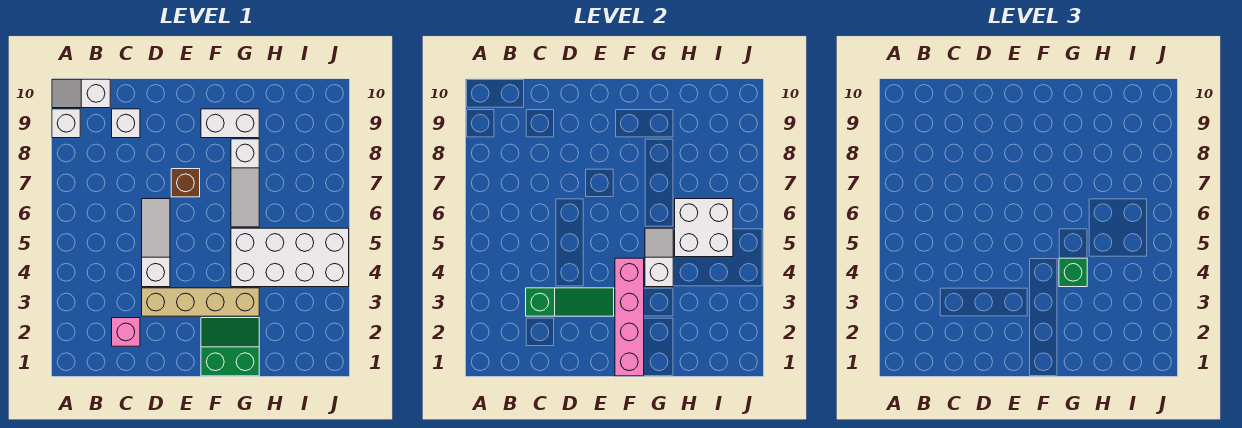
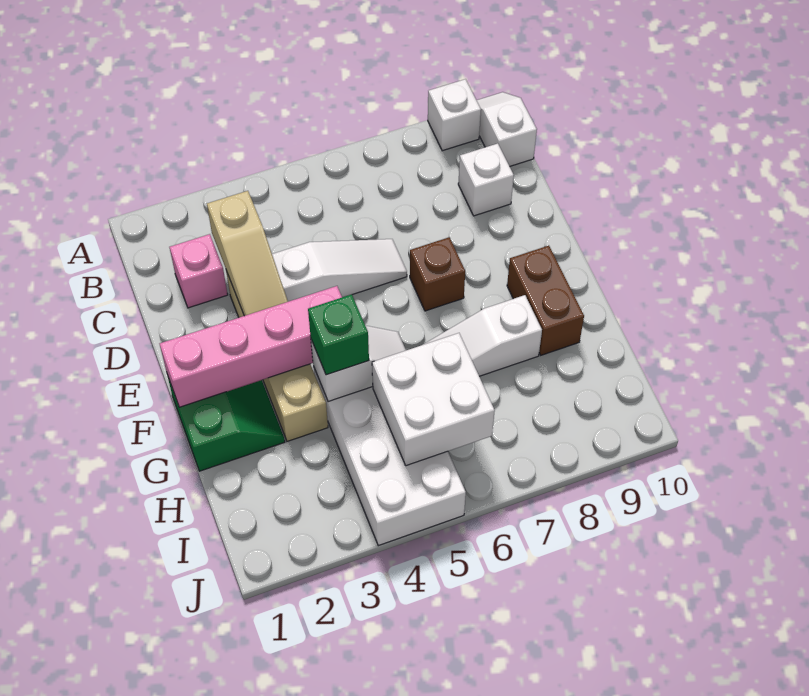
green slope C3:E3 level 2 top C -> tan slope C3:E3 level 2 top C
white brick F9:G9 level 1 -> brown brick F9:G9 level 1

